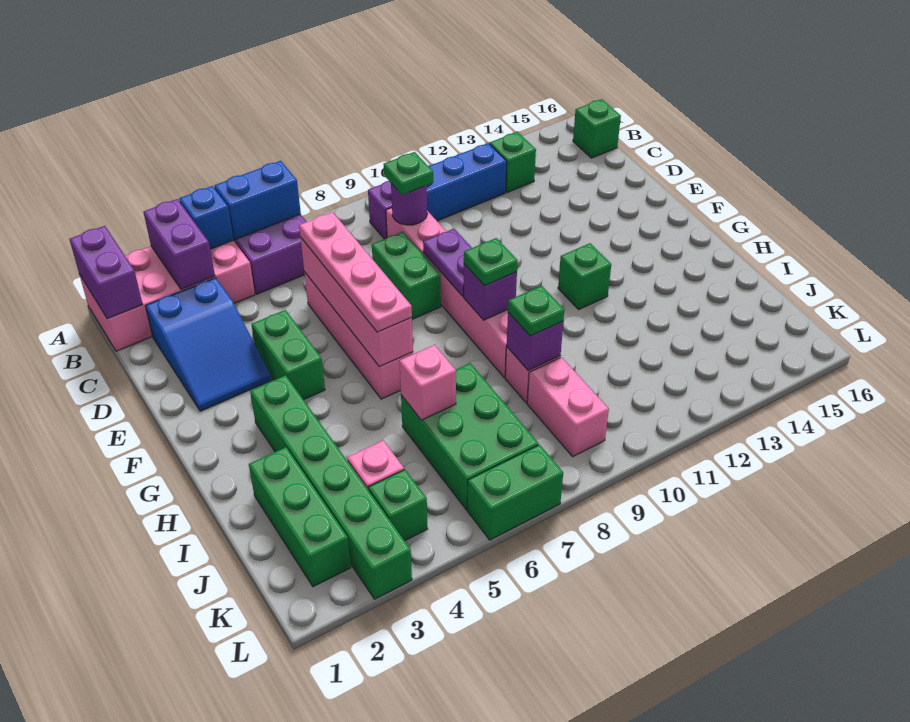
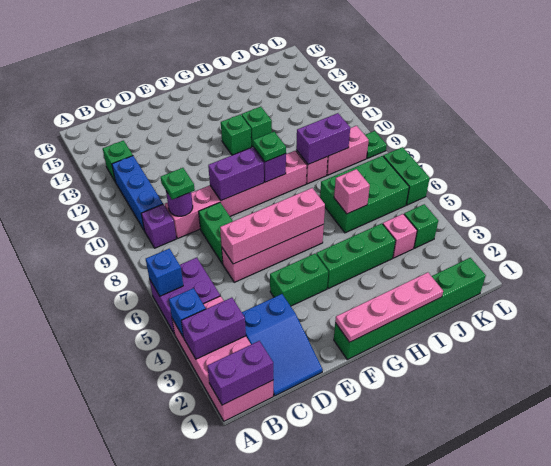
blue brick A5:A6 level 2 -> blue brick A6 level 2
green brick B16 level 1 -> green brick H12 level 1
blue slope C2:E3 level 1 top C -> blue slope C1:D3 level 1 top 3
pink plate D6:G6 level 3 -> pink plate F1:I1 level 2
green brick D8:E8 level 1 -> green brick D7:D8 level 1
purple plate E9:F9 level 2 -> purple brick E9:F9 level 2
green brick G3:L3 level 1 -> green brick F1:K1 level 1
green brick I2:K2 level 1 -> green brick G4:I4 level 1
purple brick I9 level 2 -> purple brick I9:J9 level 2
green plate I9 level 3 -> green plate L9 level 1

